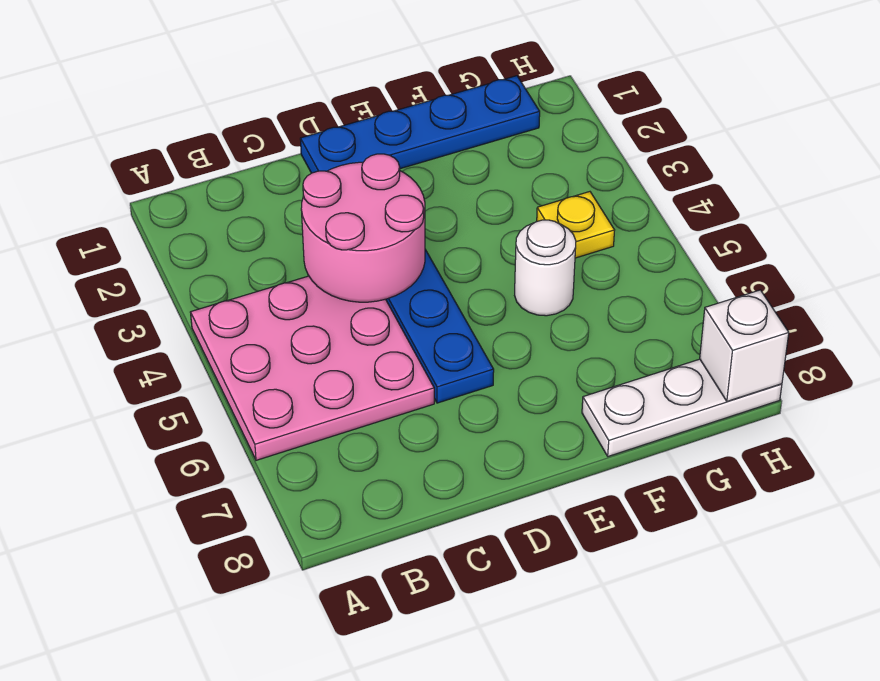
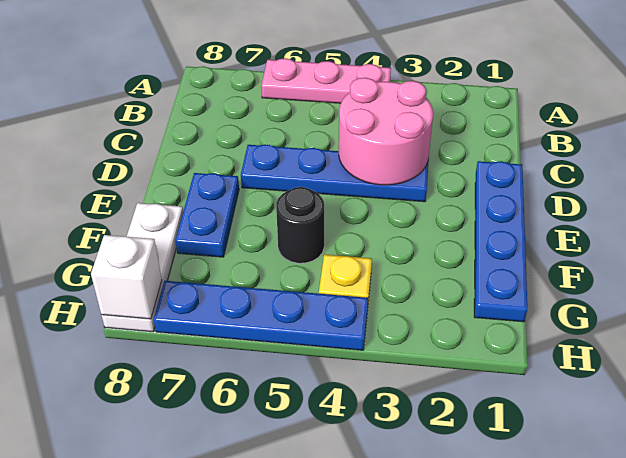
pink plate A4:C6 level 1 -> pink plate A4:A6 level 1
none -> blue plate E7:F7 level 1
white round brick F5 level 1 -> black round brick F5 level 1
none -> blue plate H4:H7 level 1

